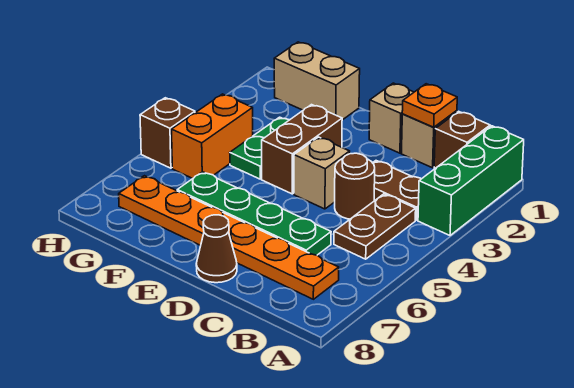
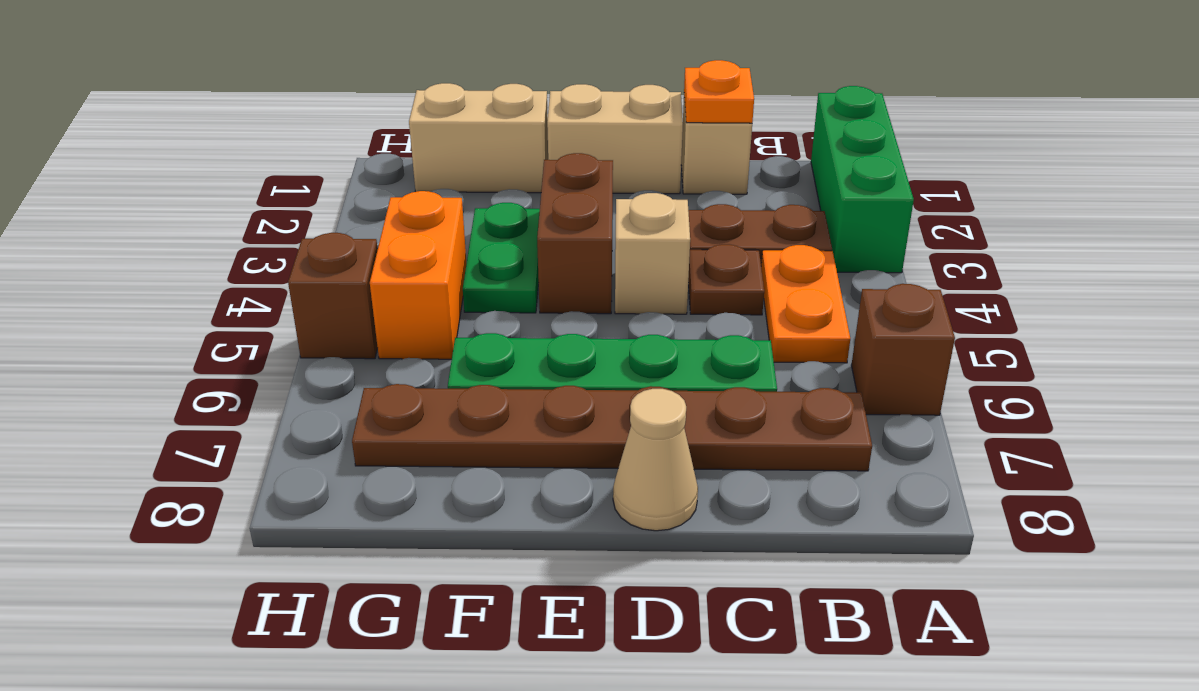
brown brick B1 level 1 -> brown brick A6 level 1
brown plate B4:B5 level 1 -> orange plate B4:B5 level 1
orange plate B7:G7 level 1 -> brown plate B7:G7 level 1
brown round brick C4 level 1 -> brown plate C4 level 1
tan brick D1 level 1 -> tan brick D1:E1 level 1
brown cone D8 level 1 -> tan cone D8 level 1

